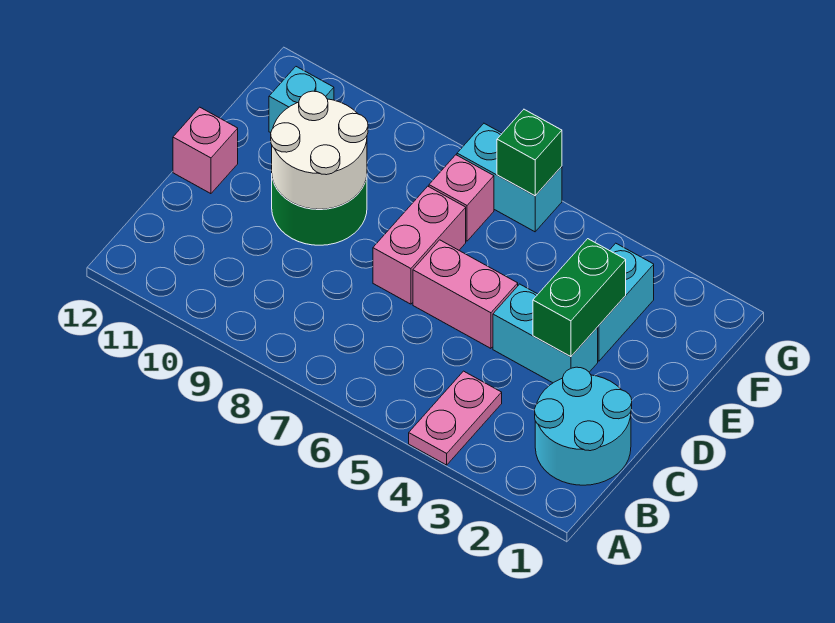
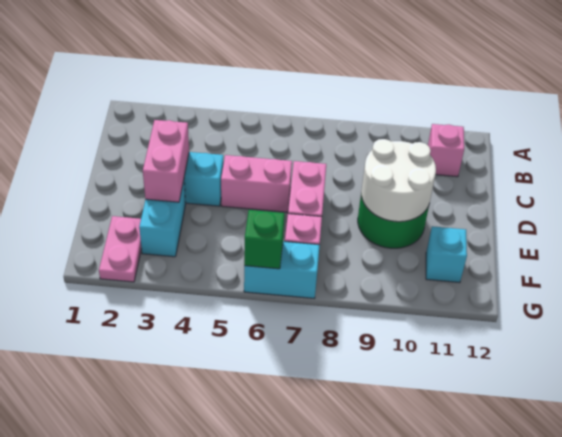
pink plate A4:B4 level 1 -> pink plate F2:G2 level 1
cyan round brick B1:C2 level 1 -> none
green brick D3:E3 level 2 -> pink brick D3:E3 level 2
pink brick D12 level 1 -> pink brick B11 level 1

